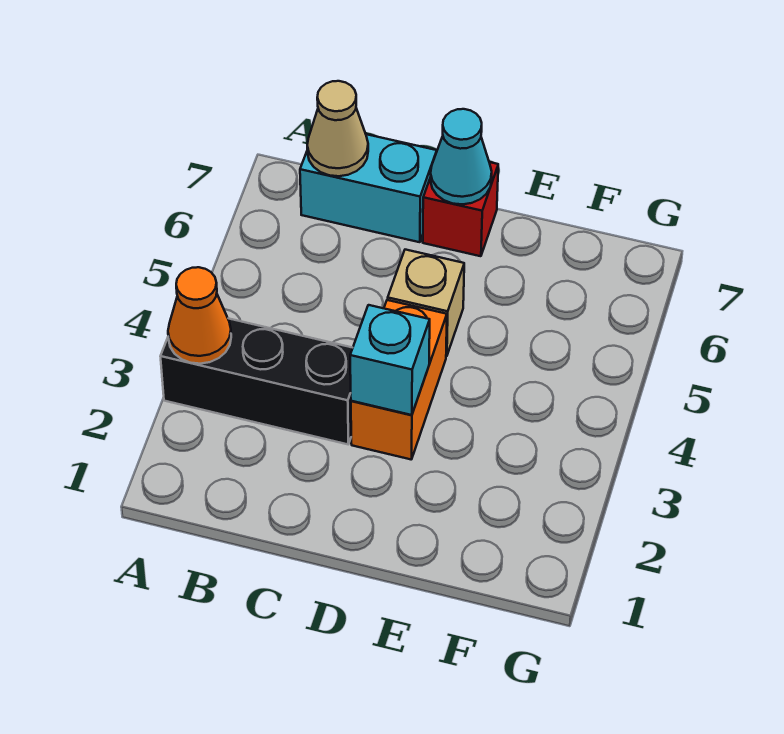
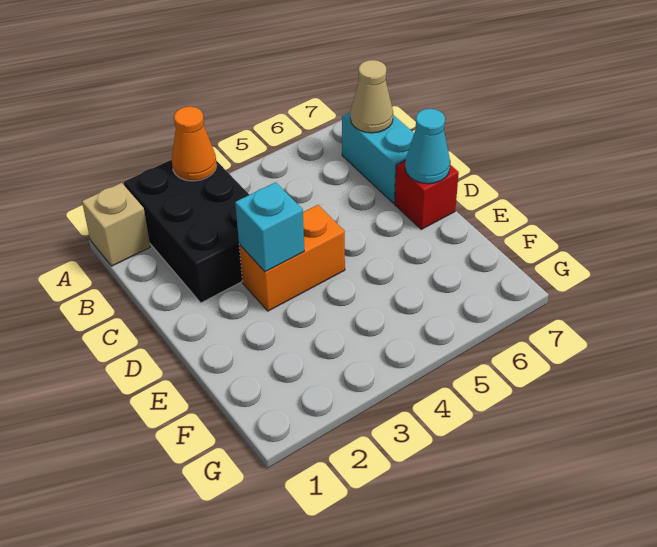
black brick A3:C3 level 1 -> black brick A2:C3 level 1
tan brick D5 level 1 -> tan brick A1 level 1

